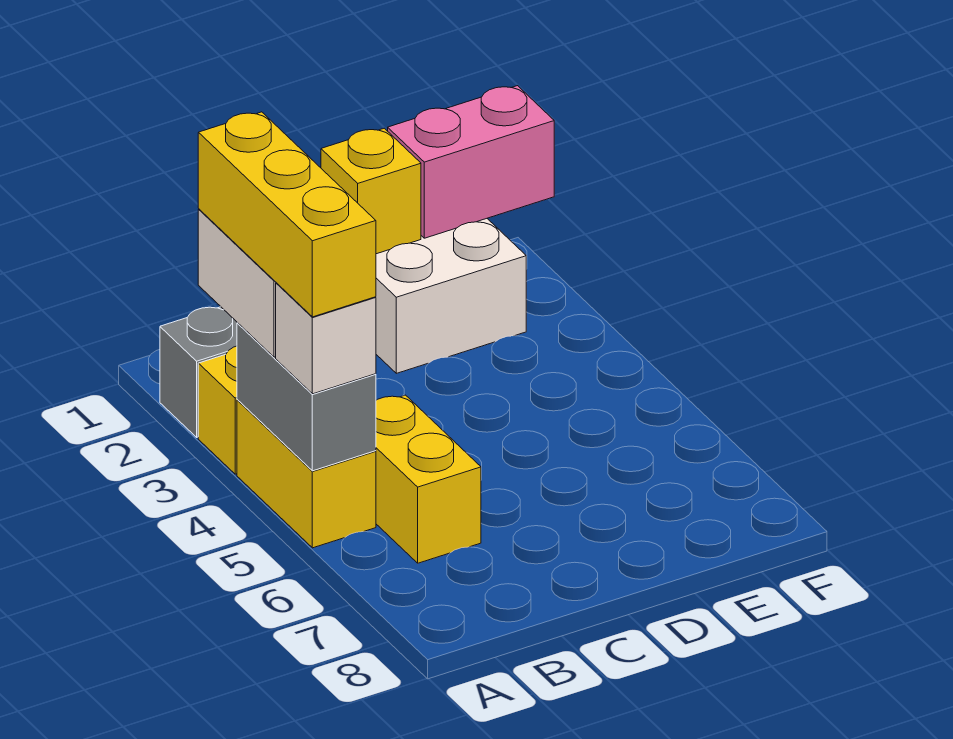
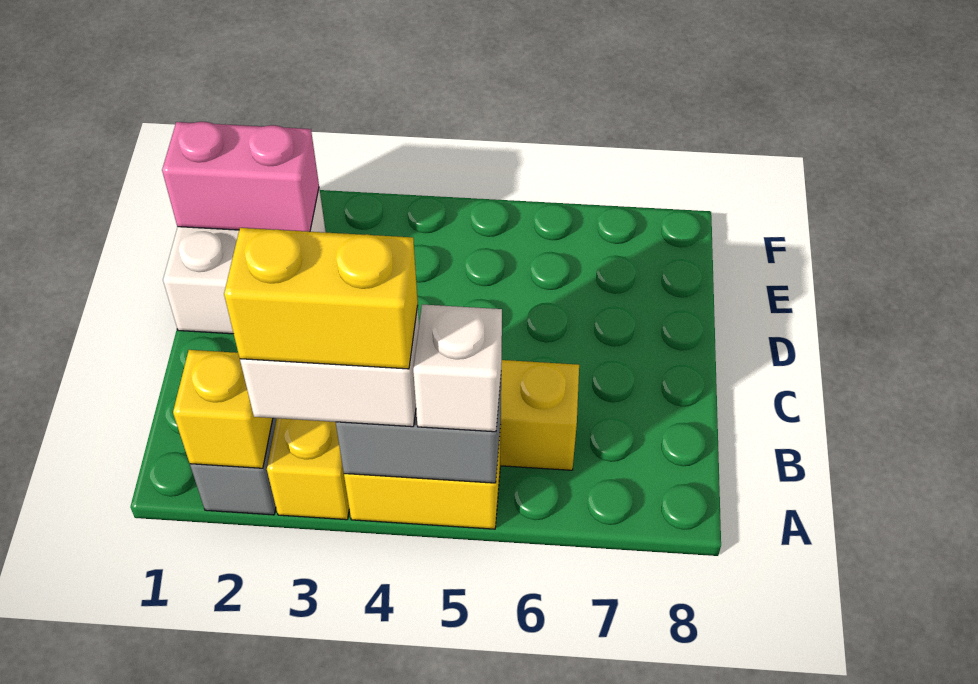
yellow brick A3:A5 level 4 -> yellow brick A3:A4 level 4
yellow brick D1 level 2 -> yellow brick A2 level 2
pink brick E1:F1 level 2 -> pink brick E1:E2 level 2

